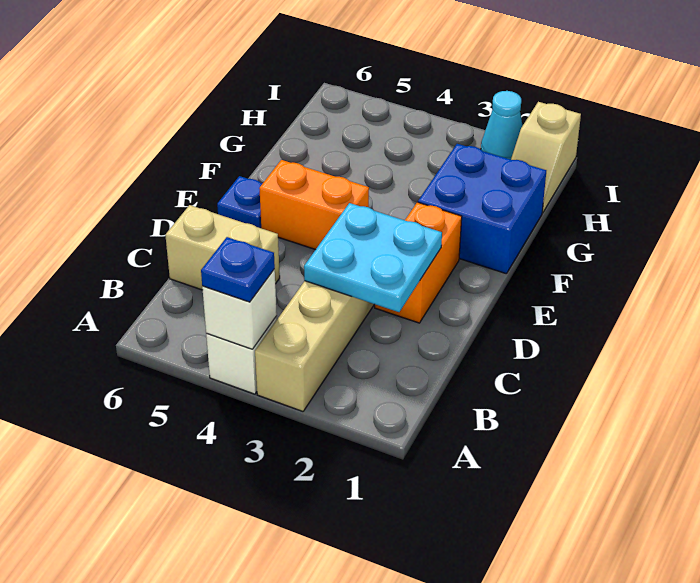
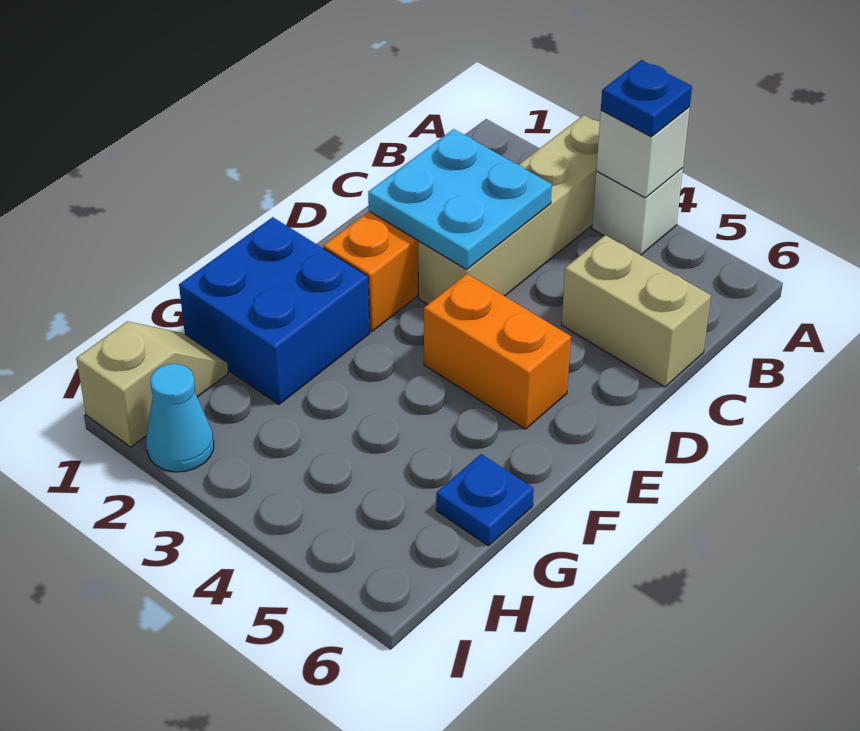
blue plate E6 level 1 -> blue plate G6 level 1

